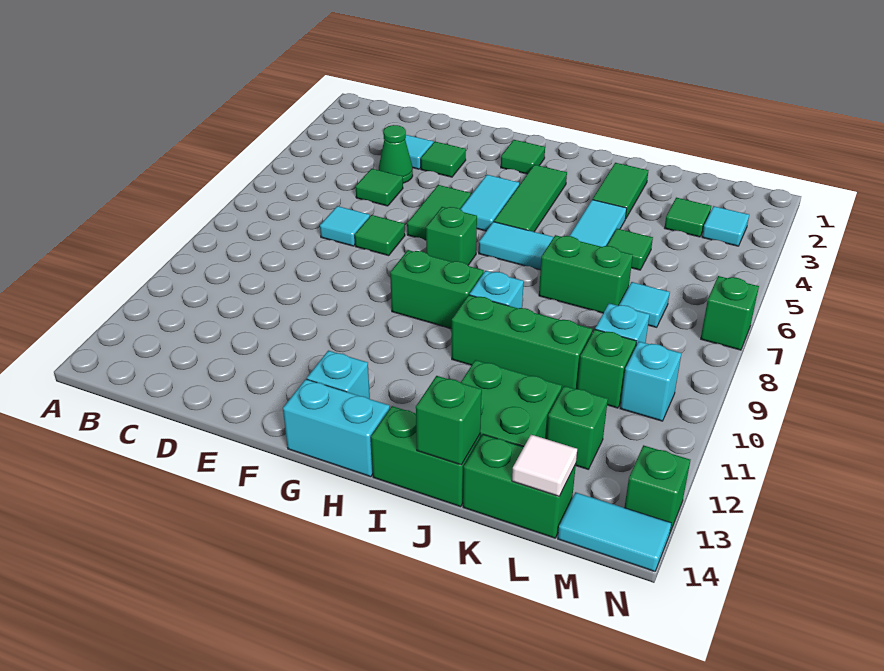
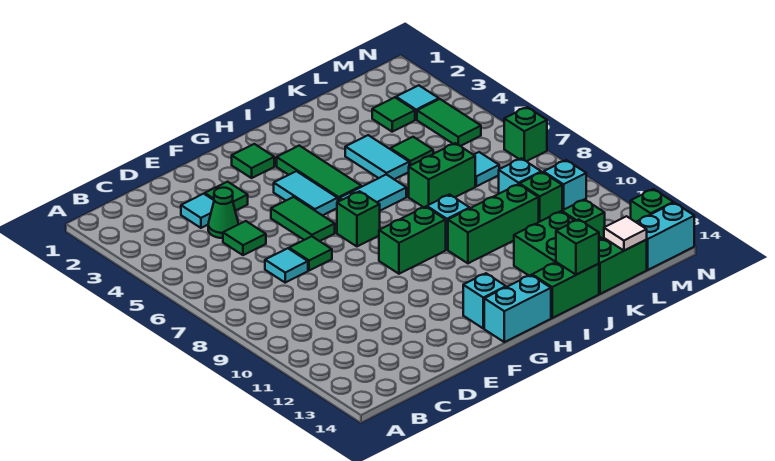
green tile J2:J3 level 1 -> green tile M4:M5 level 1
cyan tile M14:N14 level 1 -> cyan brick M14:N14 level 1

